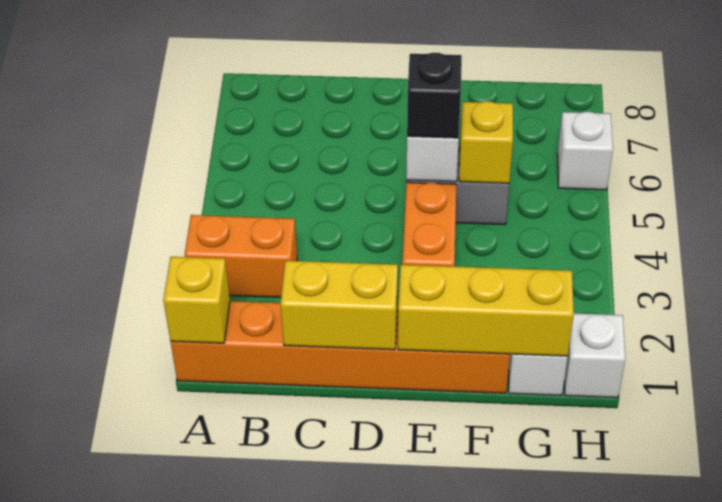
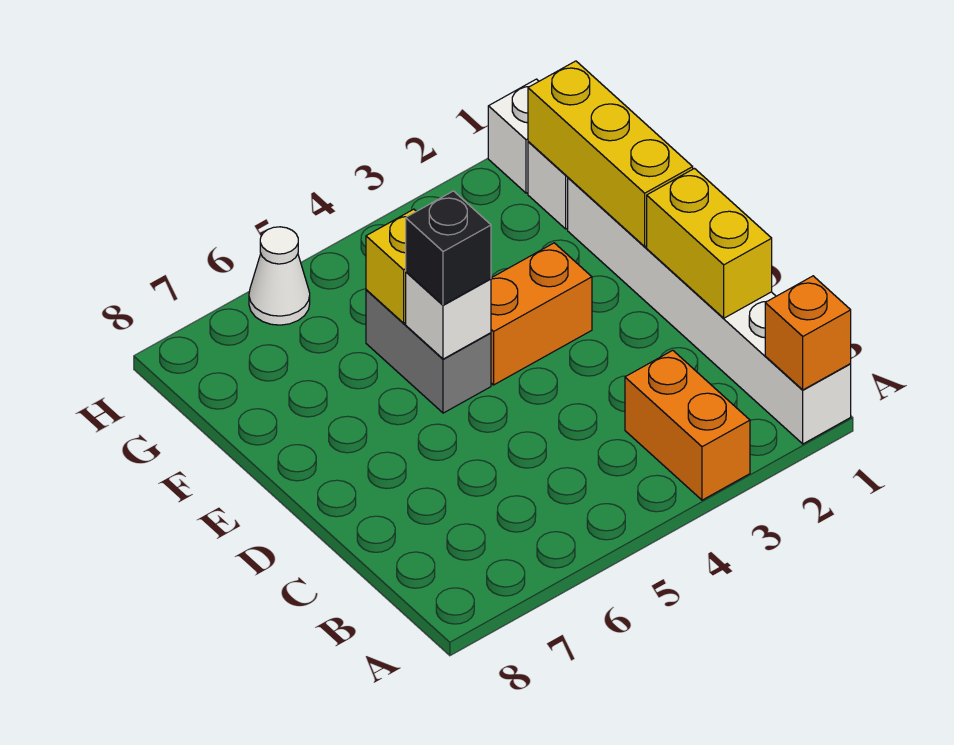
orange brick A1:F1 level 1 -> white brick A1:F1 level 1
yellow brick A1 level 2 -> orange brick A1 level 2
white brick H6 level 1 -> white cone H6 level 1

